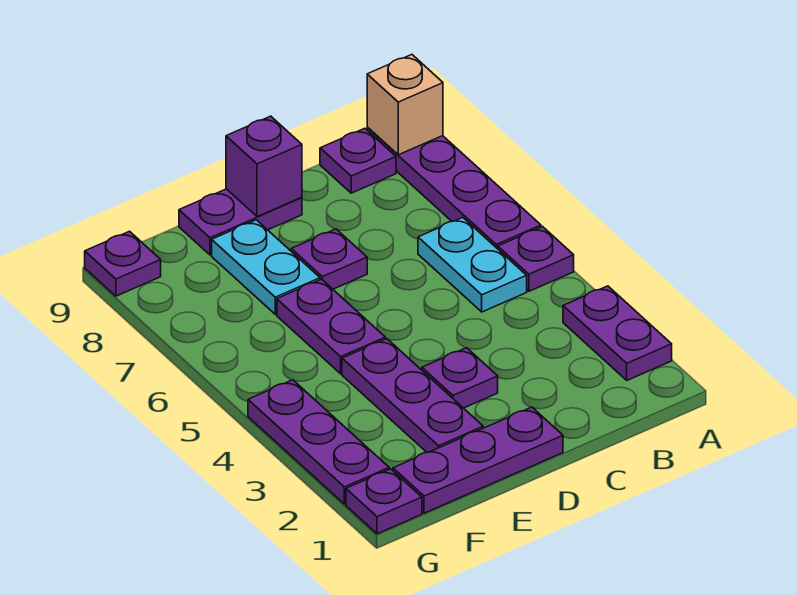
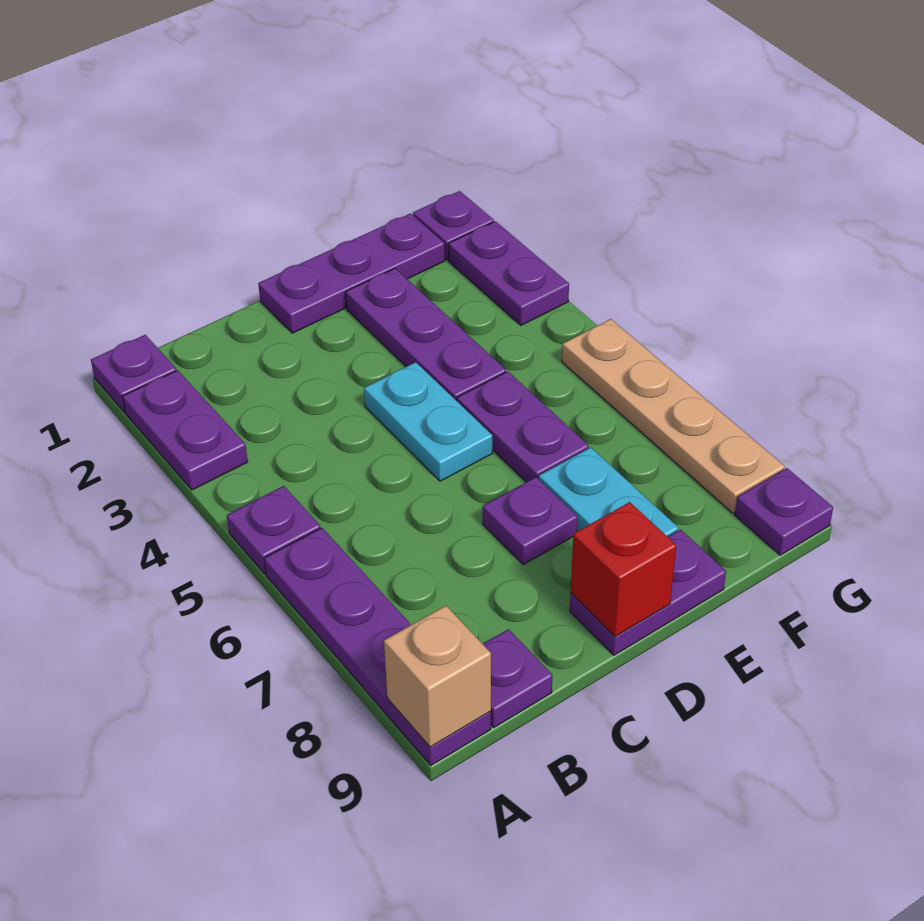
cyan plate B5:B6 level 1 -> cyan plate D4:D5 level 1
purple plate D3 level 1 -> purple plate A1 level 1
purple brick D9 level 2 -> red brick D9 level 2
purple plate G2:G4 level 1 -> purple plate G2:G3 level 1
none -> tan plate G5:G8 level 1

